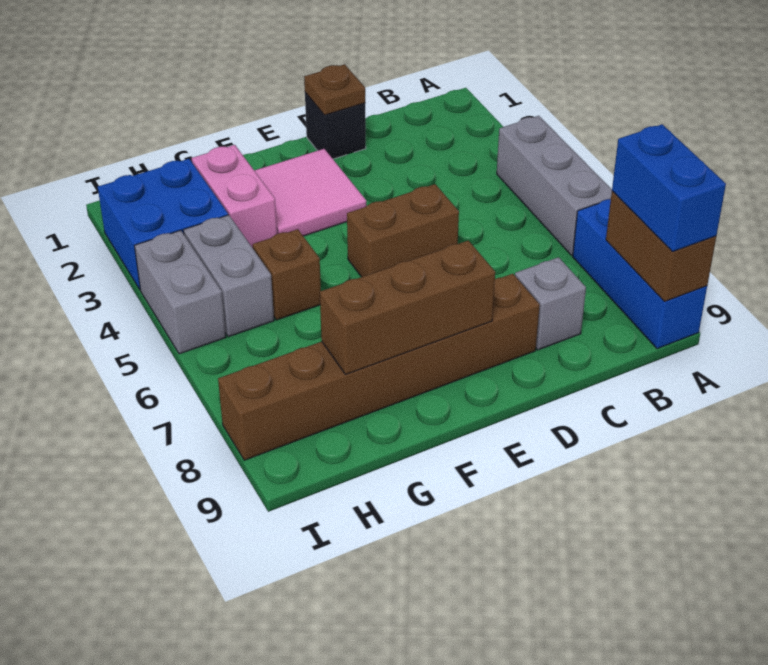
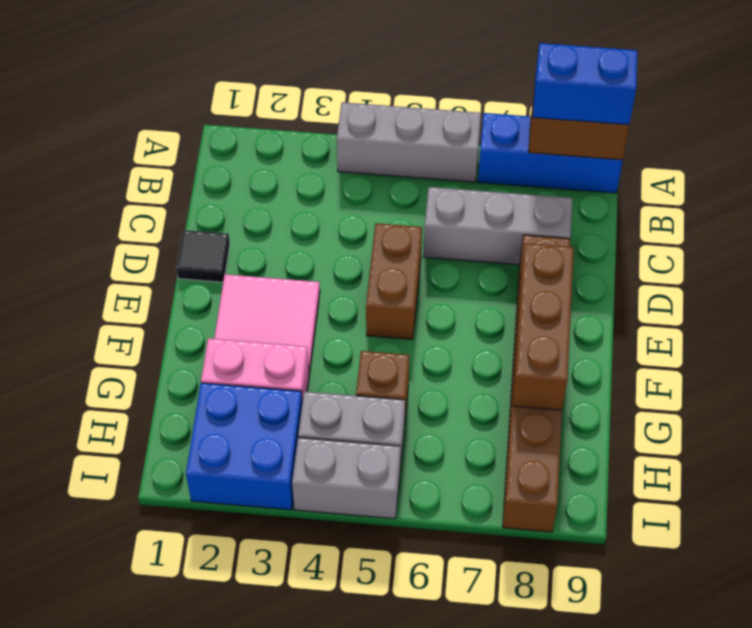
grey brick C8 level 1 -> grey brick C6:C8 level 1
black brick D1 level 1 -> black tile D1 level 1
brown plate D1 level 2 -> none

